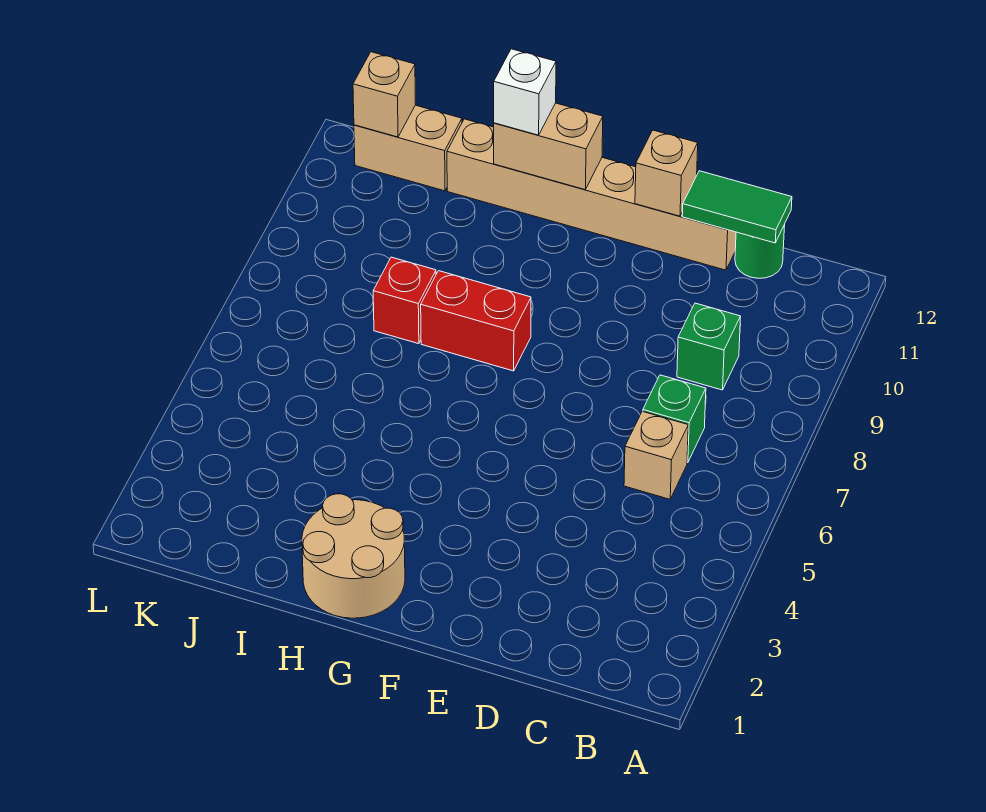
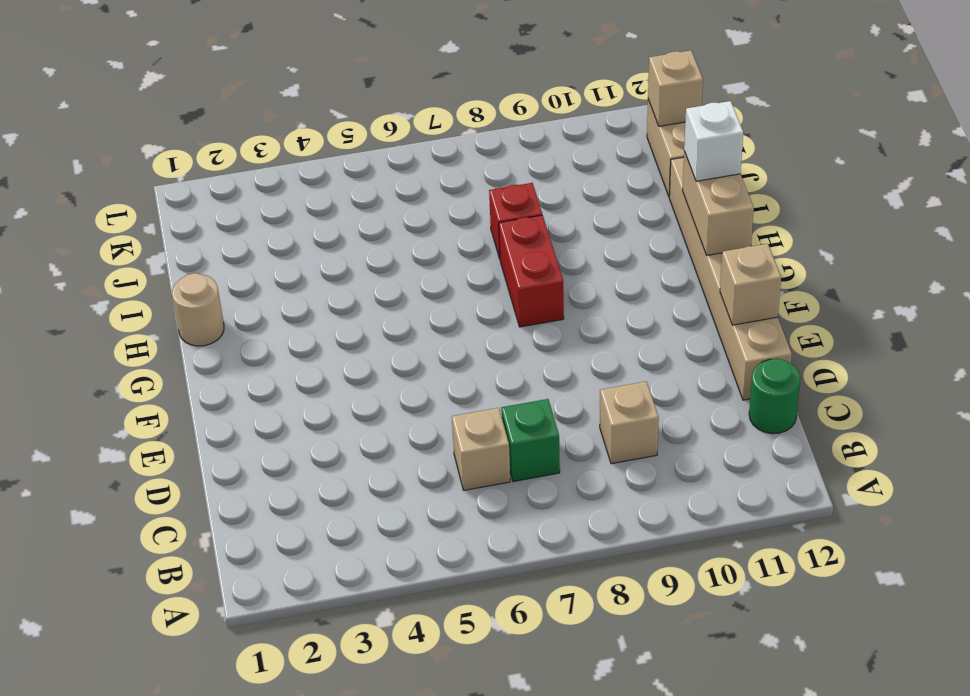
green brick C9 level 1 -> tan brick C9 level 1
green tile C12:D12 level 2 -> none
tan round brick G1:H2 level 1 -> tan round brick H1 level 1

